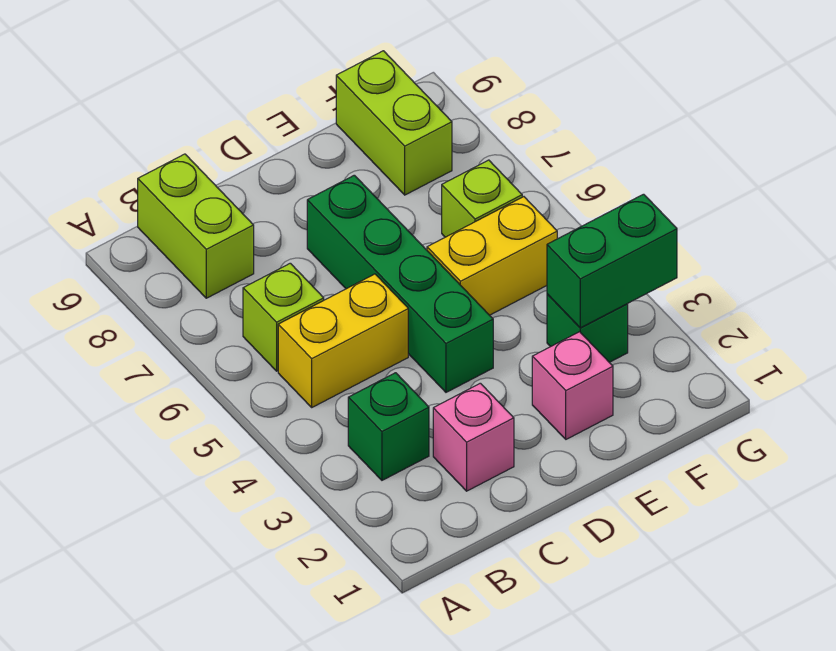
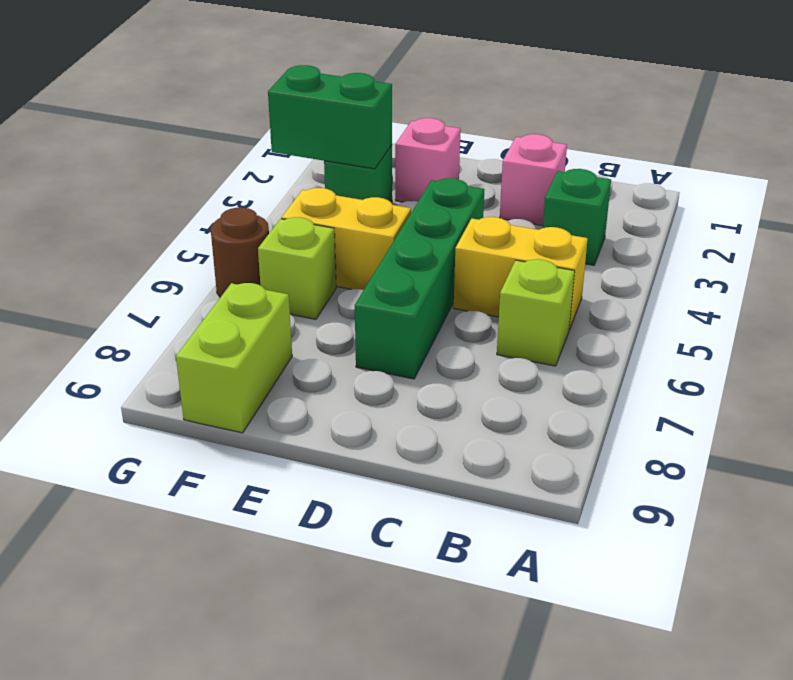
lime brick B8:B9 level 1 -> none
none -> brown round brick G6 level 1

